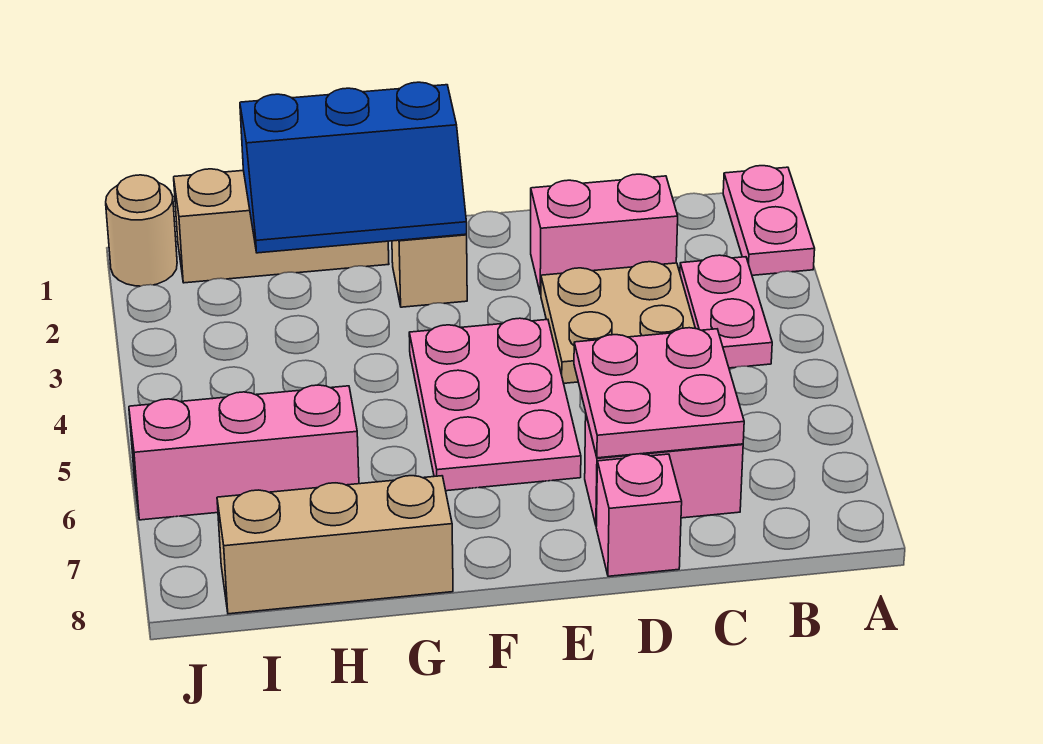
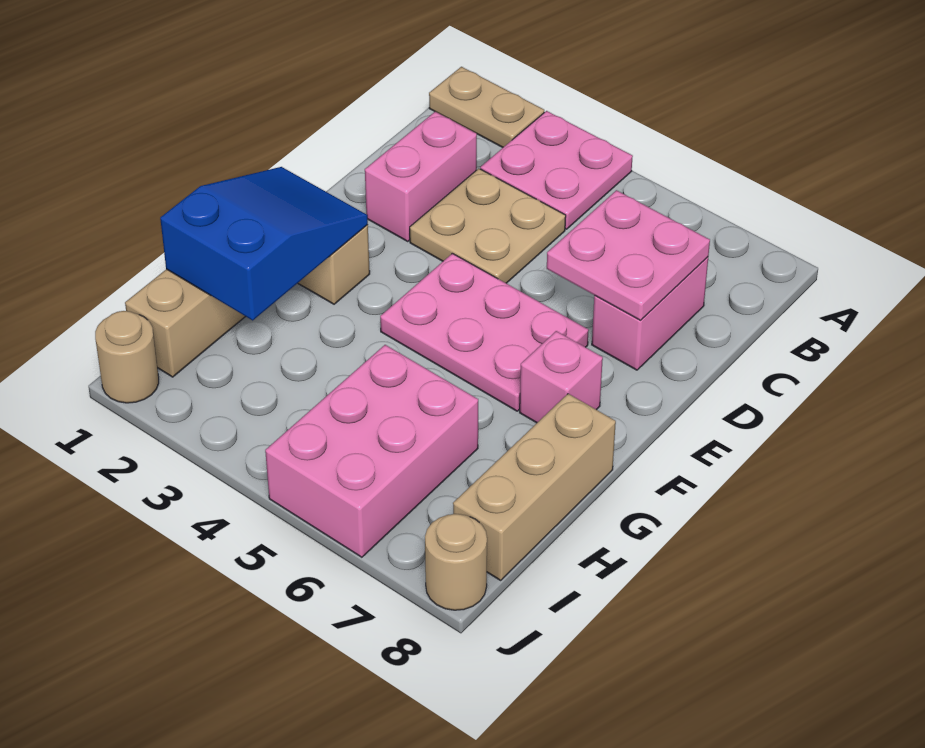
pink plate A1:A2 level 1 -> tan plate A1:A2 level 1
pink plate B3:B4 level 1 -> pink plate A3:B4 level 1
pink brick D8 level 1 -> pink brick F7 level 1
blue slope F1:H2 level 2 top 1 -> blue slope F1:H2 level 2 top H
pink brick H6:J6 level 1 -> pink brick H5:J6 level 1
none -> tan round brick J8 level 1

